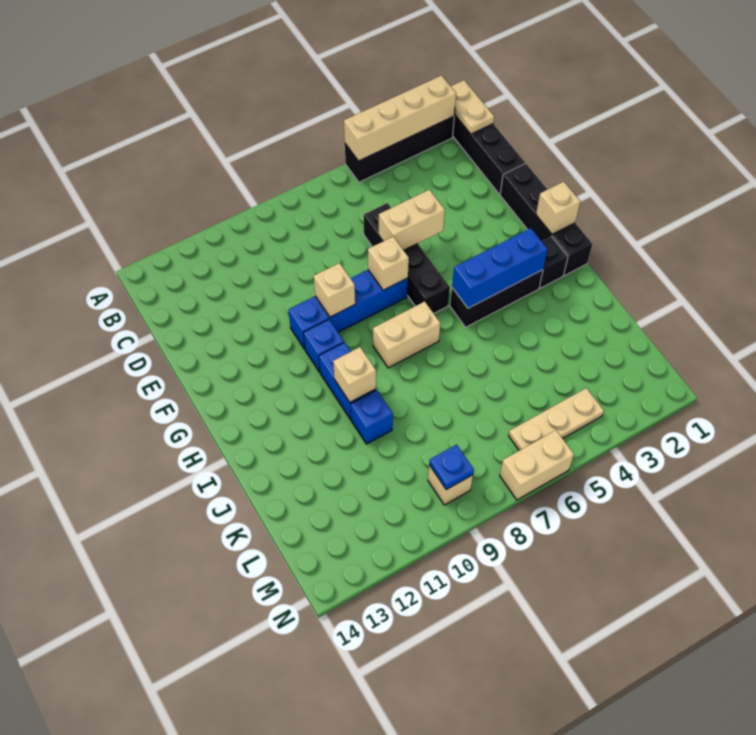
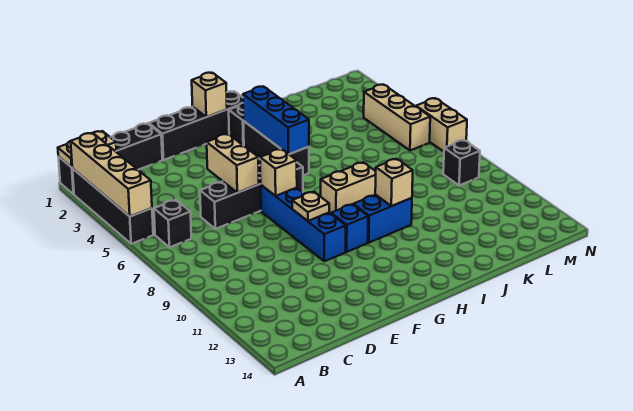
none -> black brick B6 level 1
tan brick F9 level 2 -> tan plate F9 level 2
tan brick H7:H8 level 1 -> tan brick H8:I8 level 1
blue brick J10 level 1 -> none
tan plate M4:M6 level 1 -> tan brick M4:M6 level 1
tan brick M9 level 1 -> black brick M9 level 1
blue plate M9 level 2 -> none

